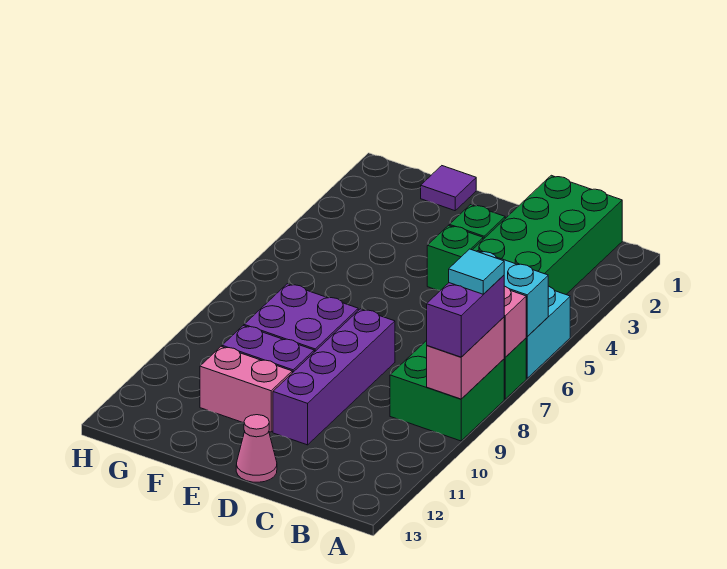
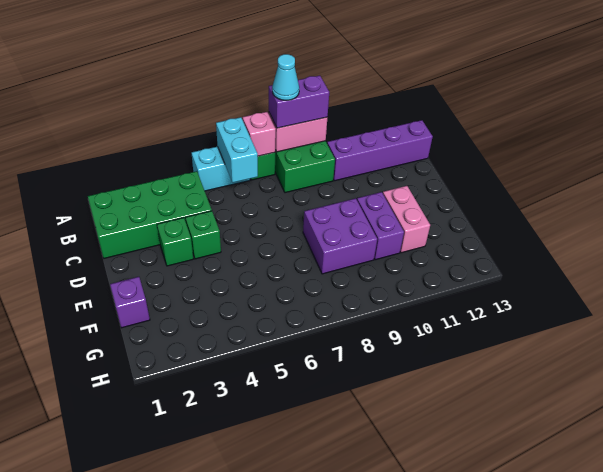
cyan tile A8 level 4 -> cyan cone A8 level 4
purple brick D8:D11 level 1 -> purple brick B10:B13 level 1
pink cone D13 level 1 -> none
purple tile F1 level 1 -> purple brick F1 level 1

